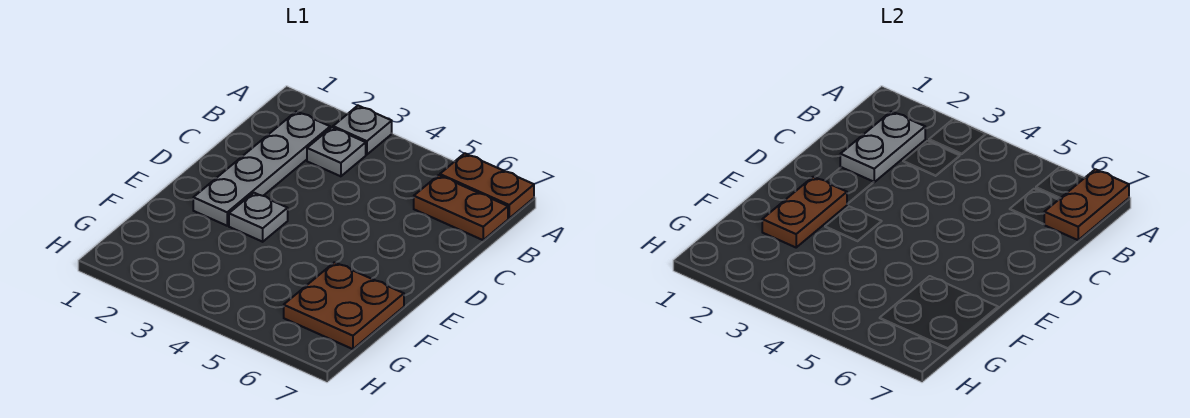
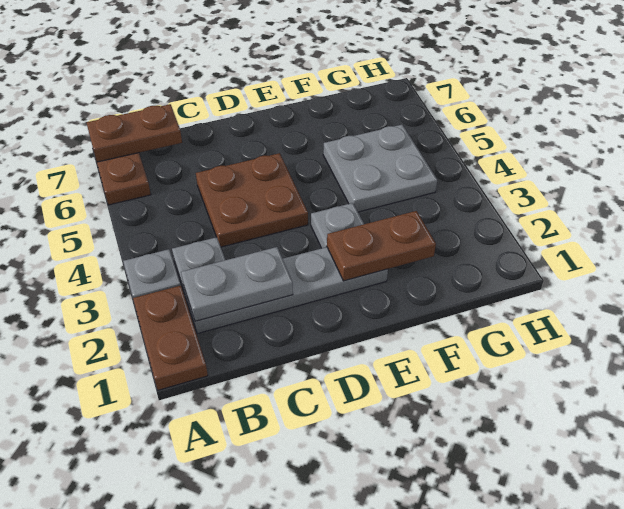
brown plate B6:B7 level 1 -> brown plate A1:A2 level 1
none -> grey plate F4:G5 level 1
brown plate F6:G7 level 1 -> brown plate C4:D5 level 1

